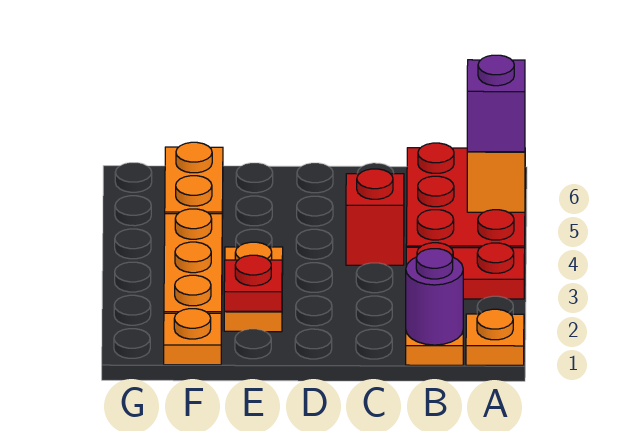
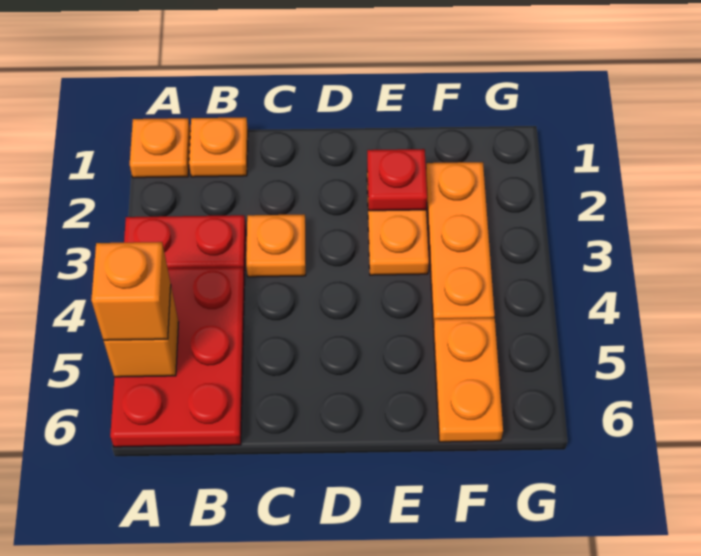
purple brick A5 level 3 -> orange brick A5 level 3
purple round brick B1 level 2 -> none
red brick C4 level 1 -> none
orange plate F1 level 1 -> orange plate C3 level 1

